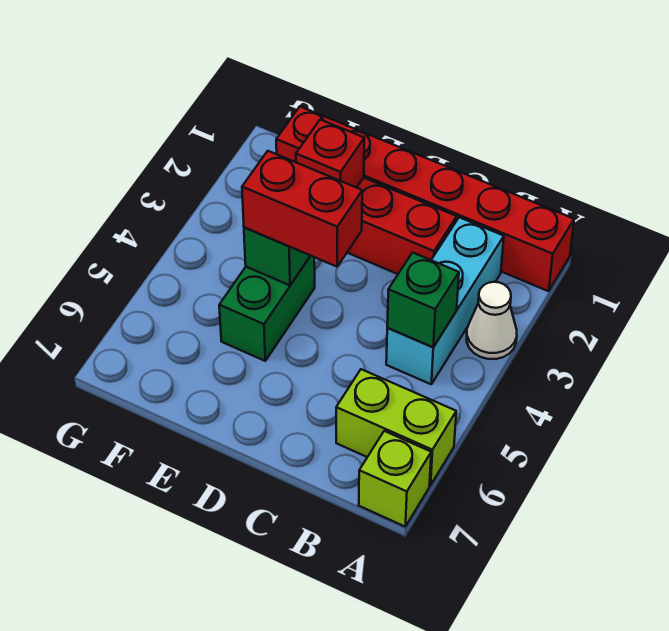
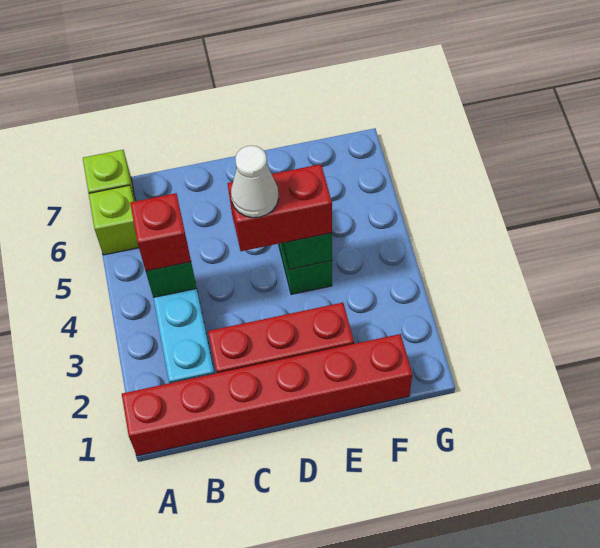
white cone A3 level 1 -> white cone D4 level 4
lime brick A6:B6 level 1 -> lime brick A6 level 1
red brick E2 level 2 -> red brick B4 level 3

